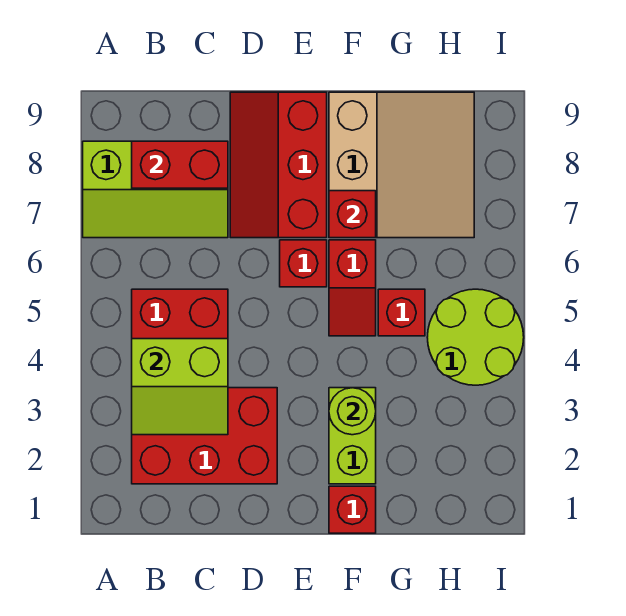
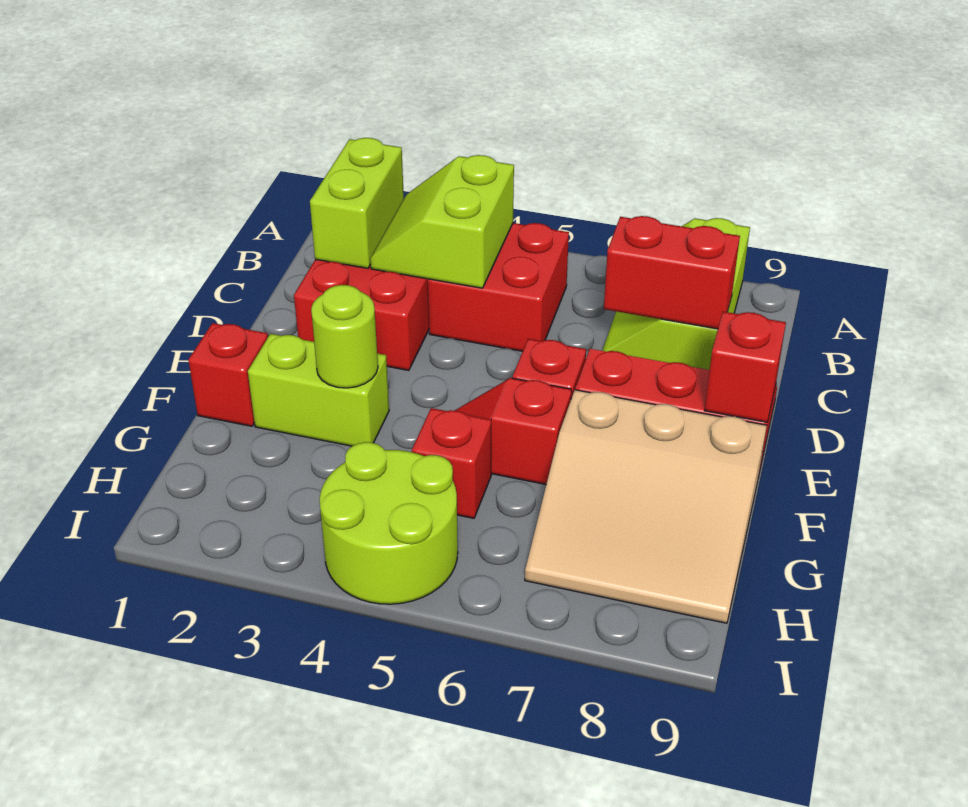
none -> lime brick B2:C2 level 2
red brick B8:C8 level 2 -> red brick C7:C8 level 2
red brick F7 level 2 -> red brick E9 level 2

